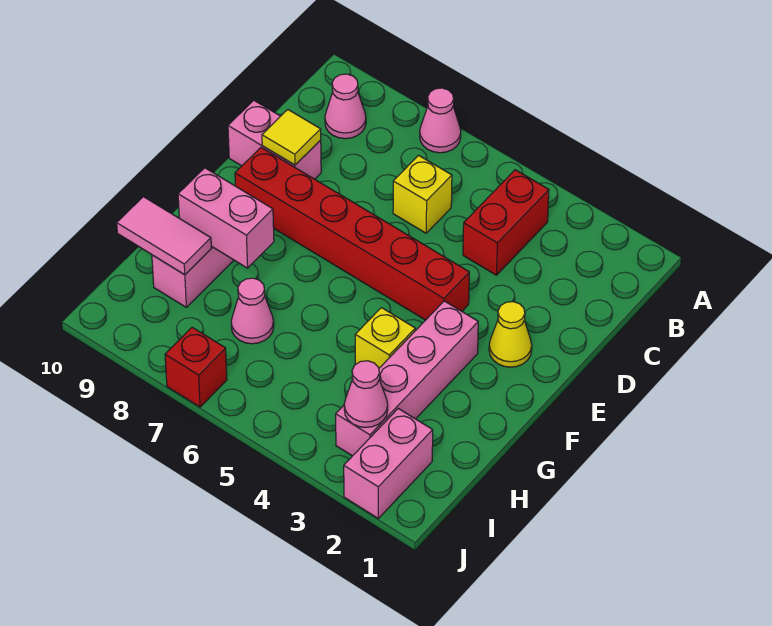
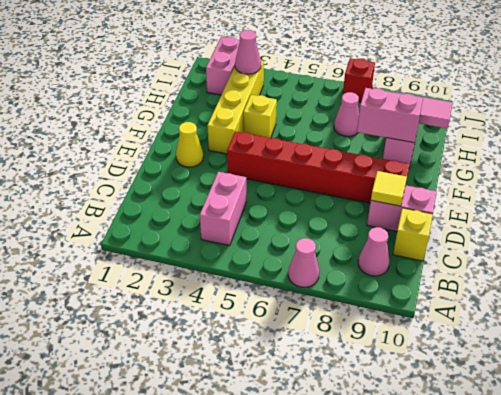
red brick B4:C4 level 1 -> pink brick B4:C4 level 1
yellow brick C6 level 1 -> yellow brick C10 level 1
pink brick F3:I3 level 1 -> yellow brick F3:I3 level 1

